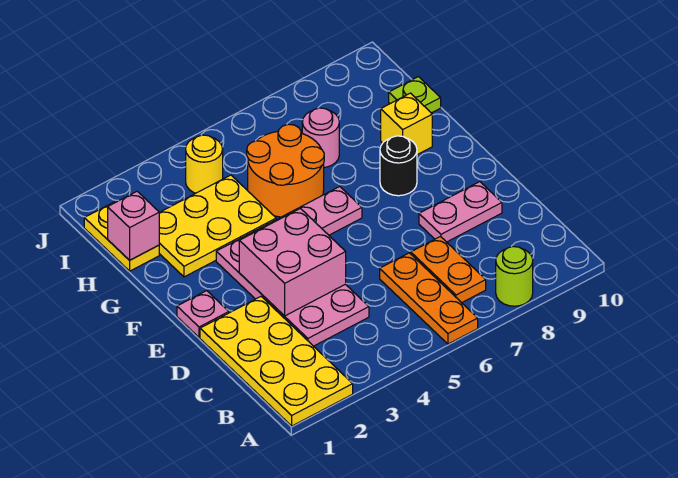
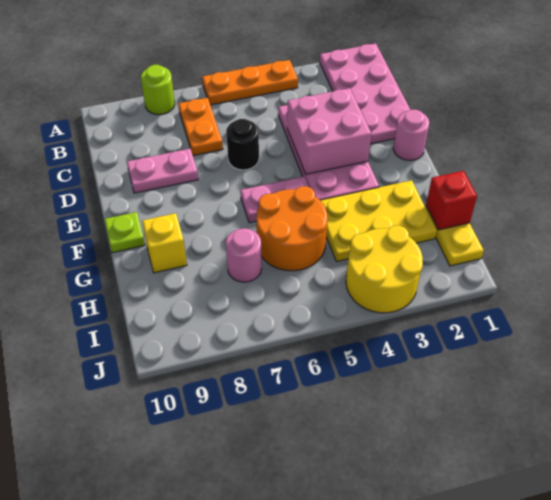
yellow plate A1:D2 level 1 -> pink plate A1:D2 level 1
orange plate A6:C6 level 1 -> orange plate A4:A6 level 1
pink plate E1 level 1 -> pink round brick E1 level 1
black round brick F8 level 1 -> black round brick D6 level 1
pink brick H1 level 2 -> red brick H1 level 2
lime plate H10 level 1 -> lime plate F10 level 1
yellow round brick I4 level 1 -> yellow round brick I3:J4 level 1

